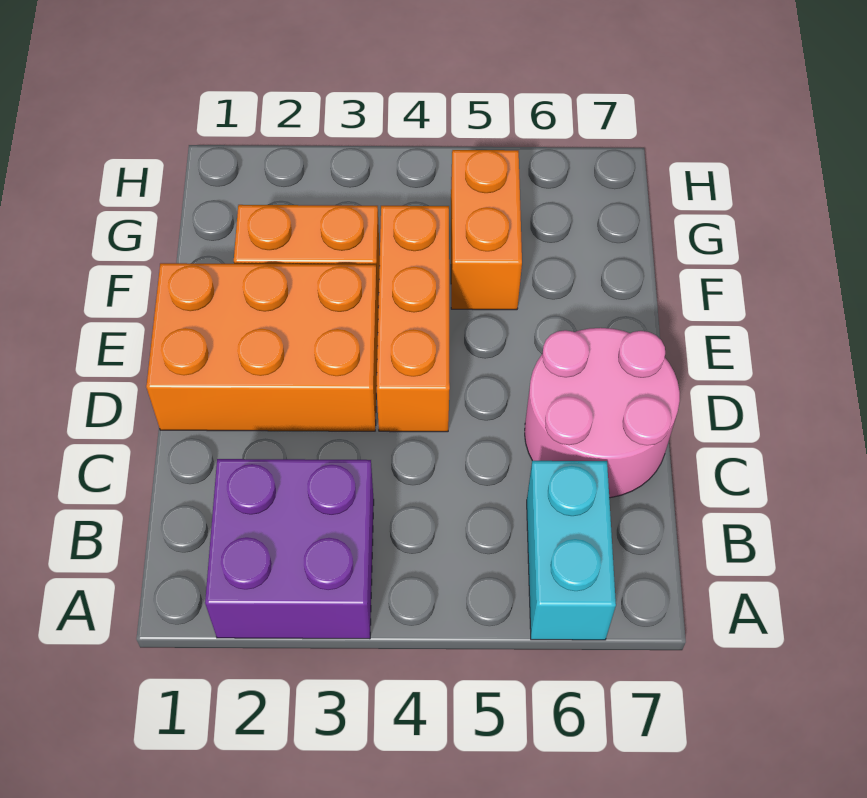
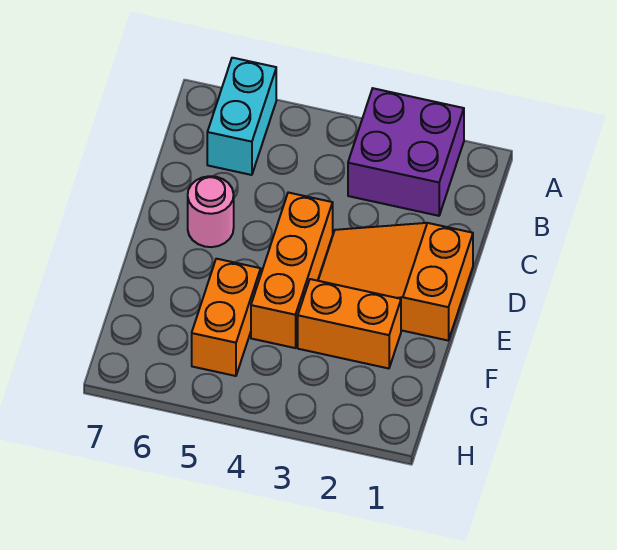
pink round brick C6:D7 level 1 -> pink round brick D6 level 1
orange brick D1:E3 level 1 -> orange slope D1:E3 level 1 top 1

